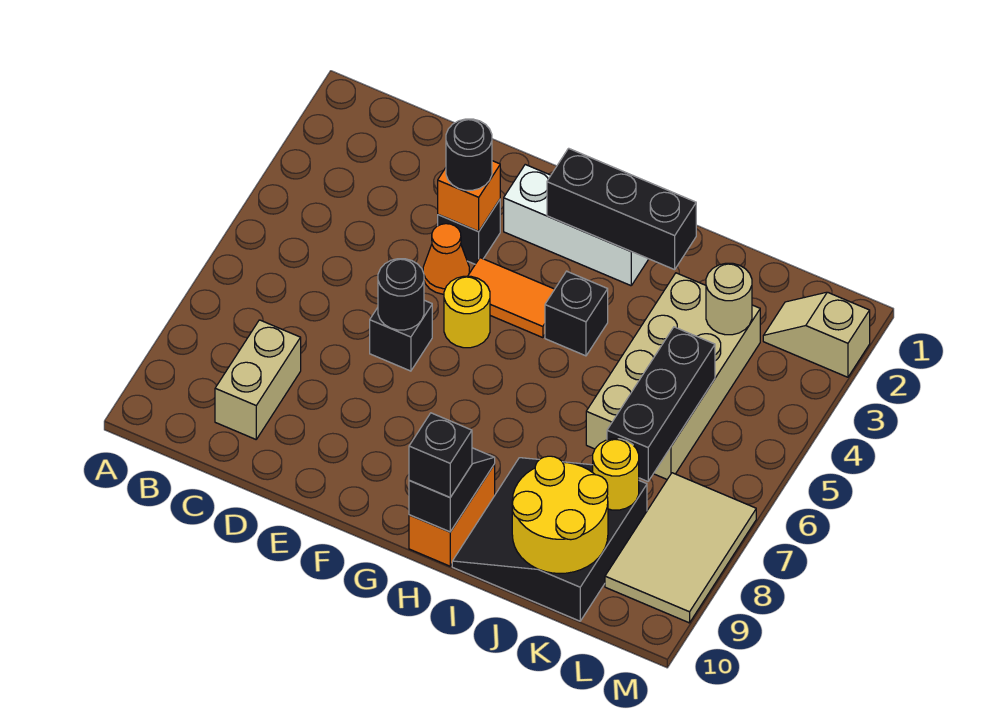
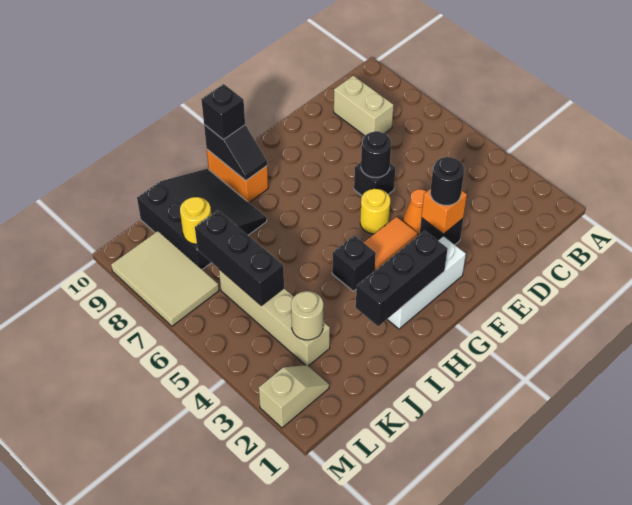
tan brick J3:K6 level 1 -> tan brick K3:K6 level 1
yellow round brick J9:K10 level 2 -> none

